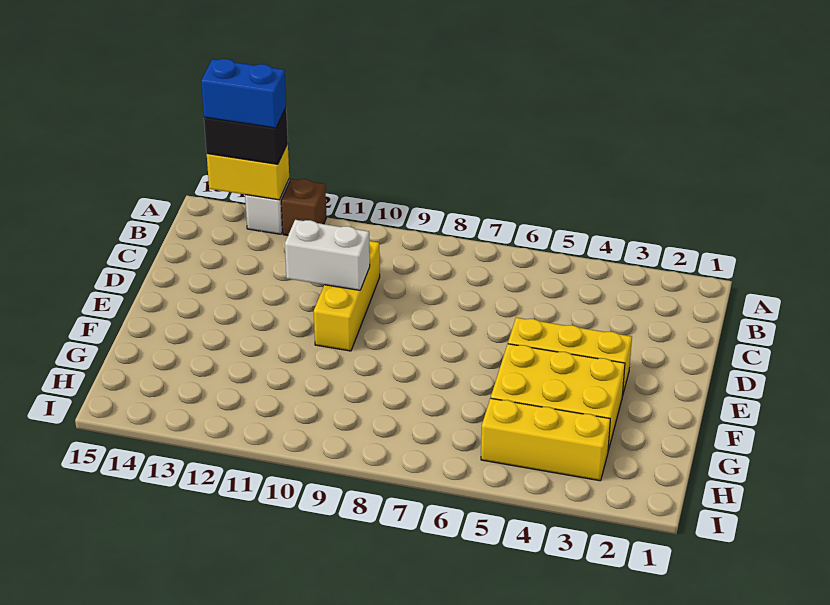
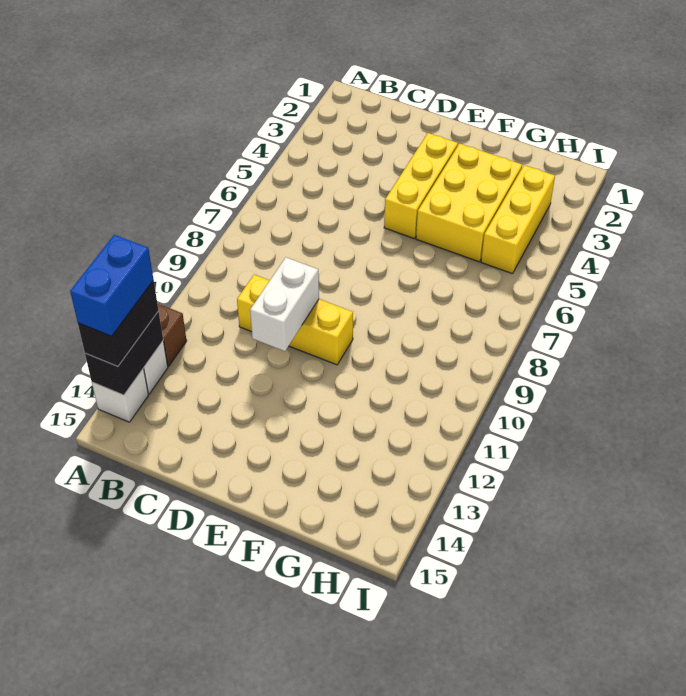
yellow brick A13:A14 level 2 -> black brick A13:A14 level 2
none -> white brick A14 level 1

